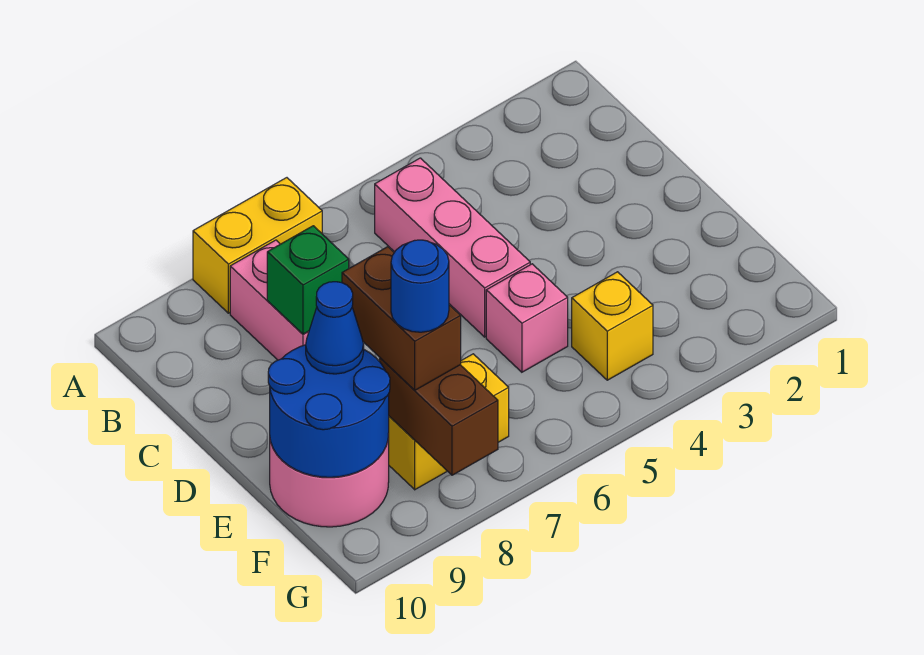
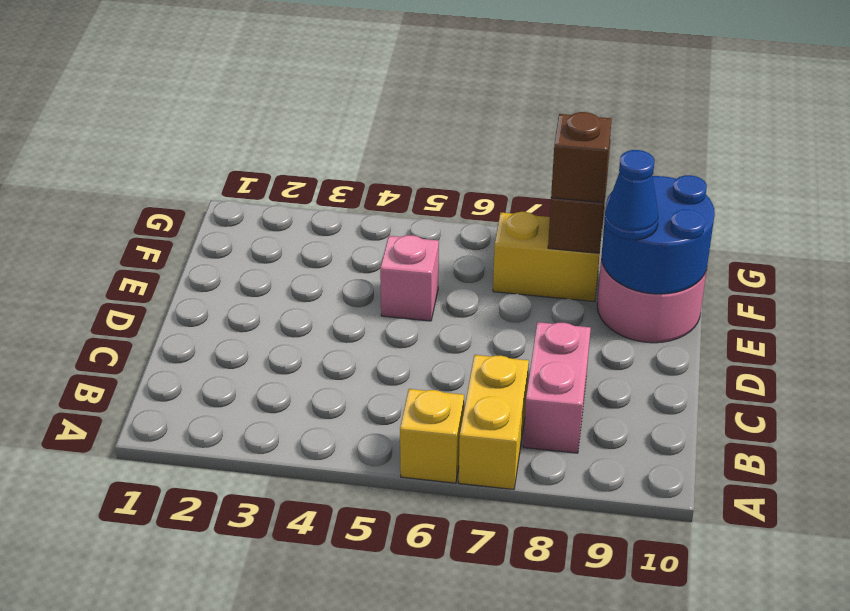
yellow brick A7:A8 level 1 -> yellow brick A7:B7 level 1
pink brick B5:D5 level 1 -> none
green brick C8 level 2 -> none
brown brick E8:F8 level 3 -> brown brick F8 level 3
yellow brick F4 level 1 -> yellow brick A6 level 1
blue round brick F8 level 4 -> none

